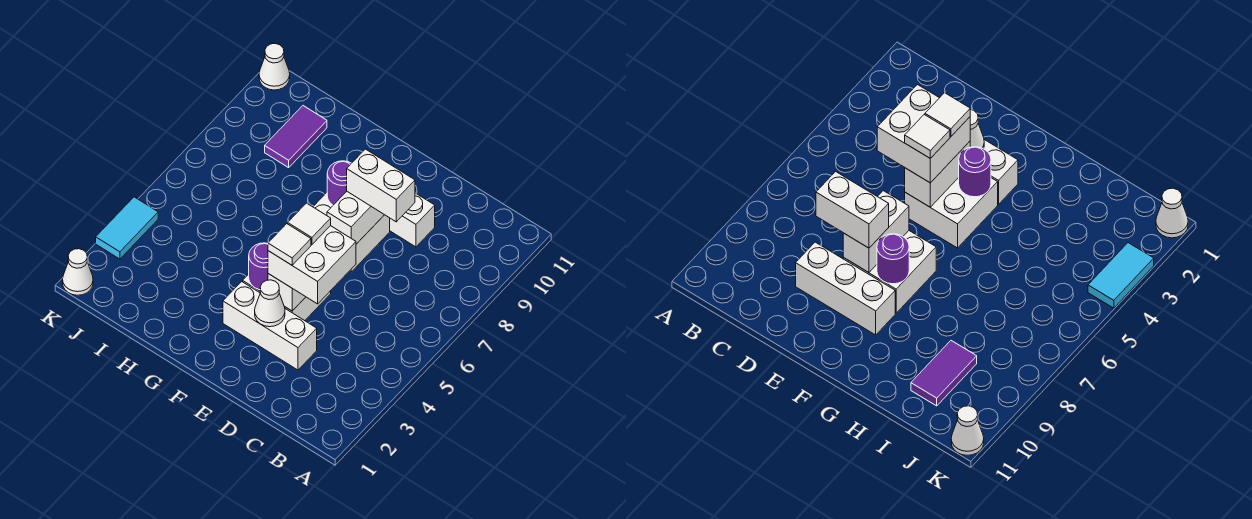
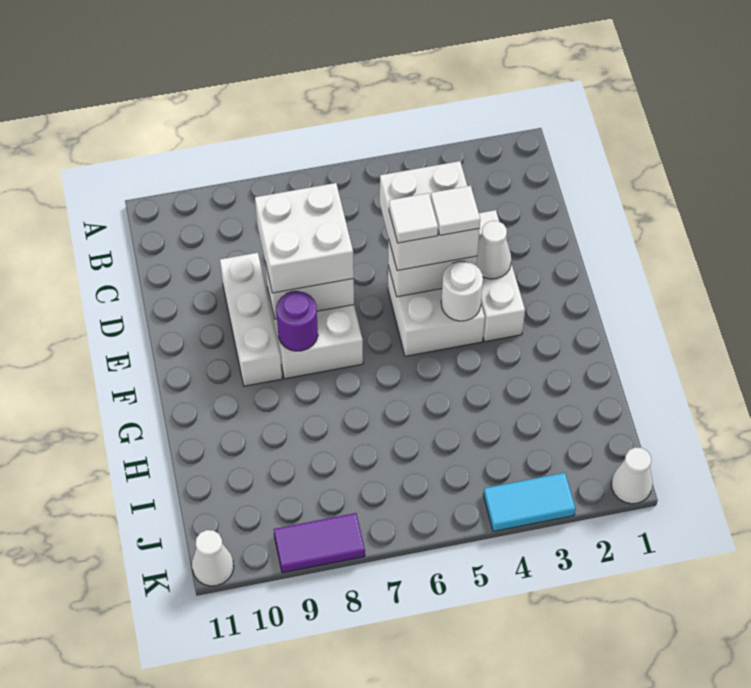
white brick D8:E8 level 3 -> white brick D7:E8 level 3
purple round brick F4 level 2 -> white round brick F4 level 2
purple tile I9:I10 level 1 -> purple tile K8:K9 level 1

